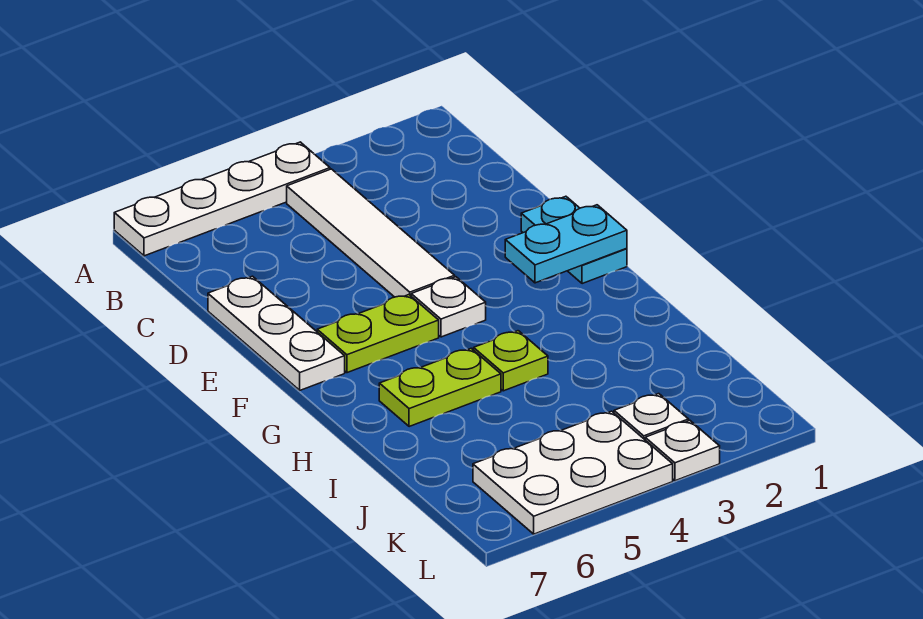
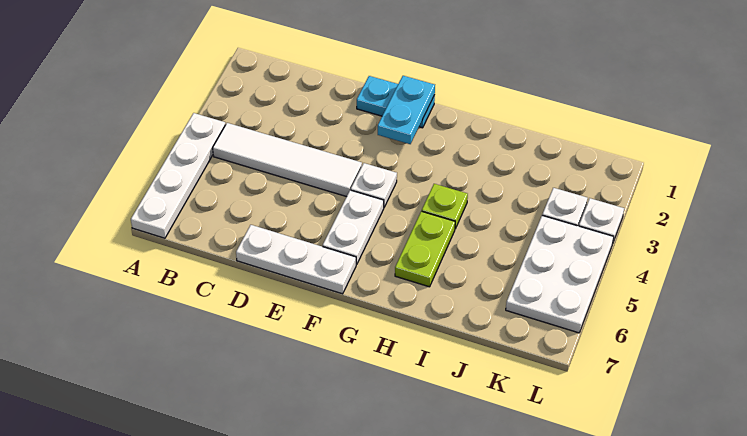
lime plate F5:F6 level 1 -> white plate F5:F6 level 1

